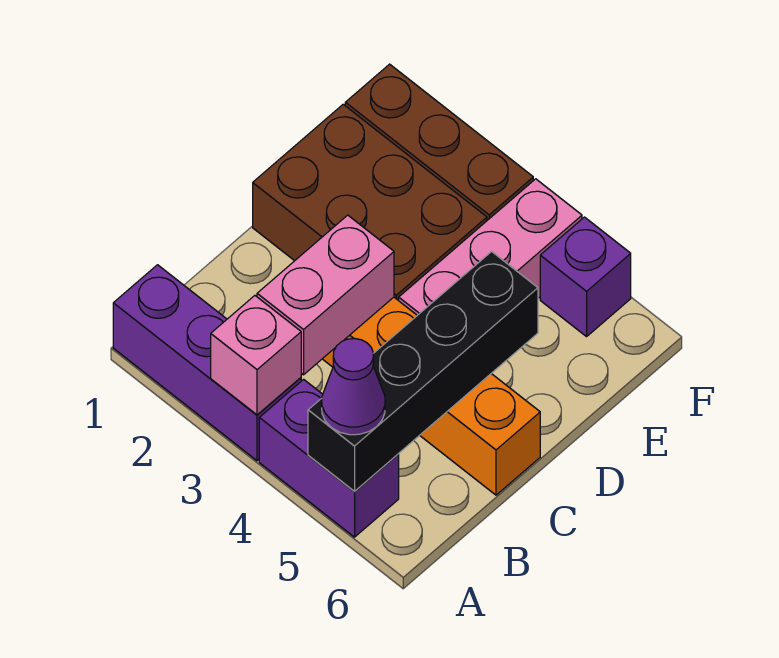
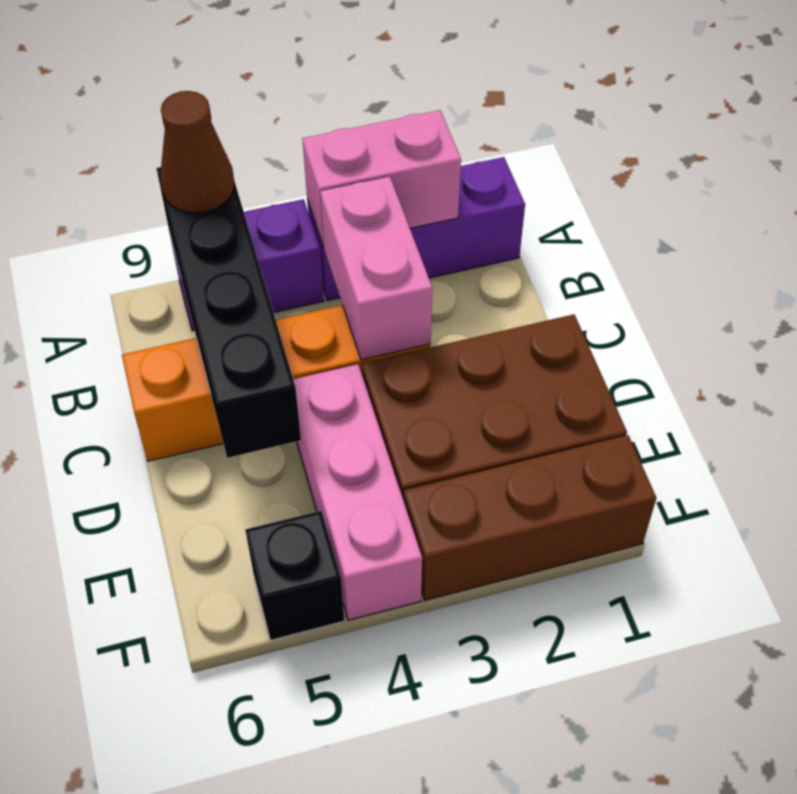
pink brick A3 level 2 -> pink brick A2:A3 level 2
purple cone A5 level 3 -> brown cone A5 level 3
purple brick F5 level 1 -> black brick F5 level 1

